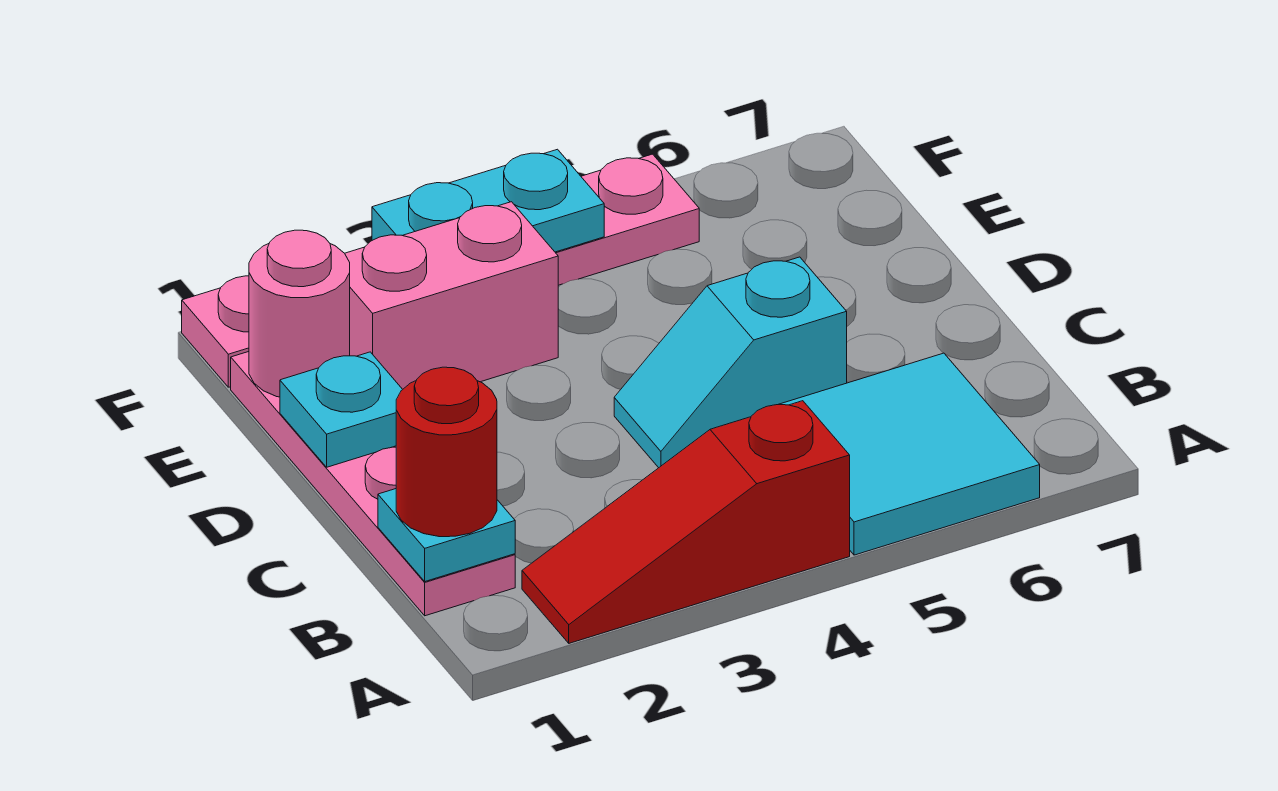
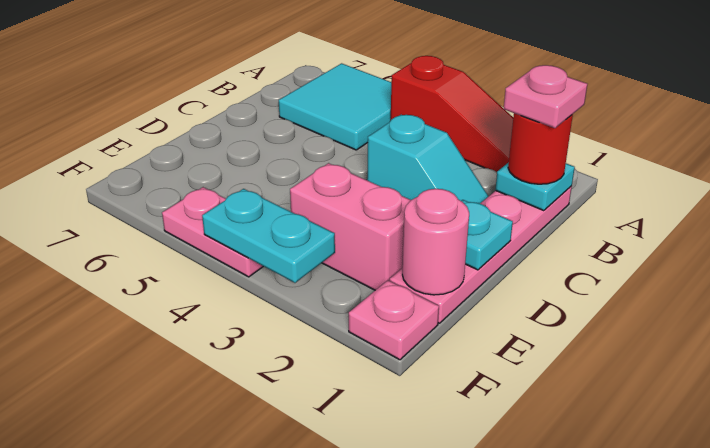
none -> pink plate B1 level 4
cyan slope C4:C5 level 1 top 5 -> cyan slope C2:C3 level 1 top 3

